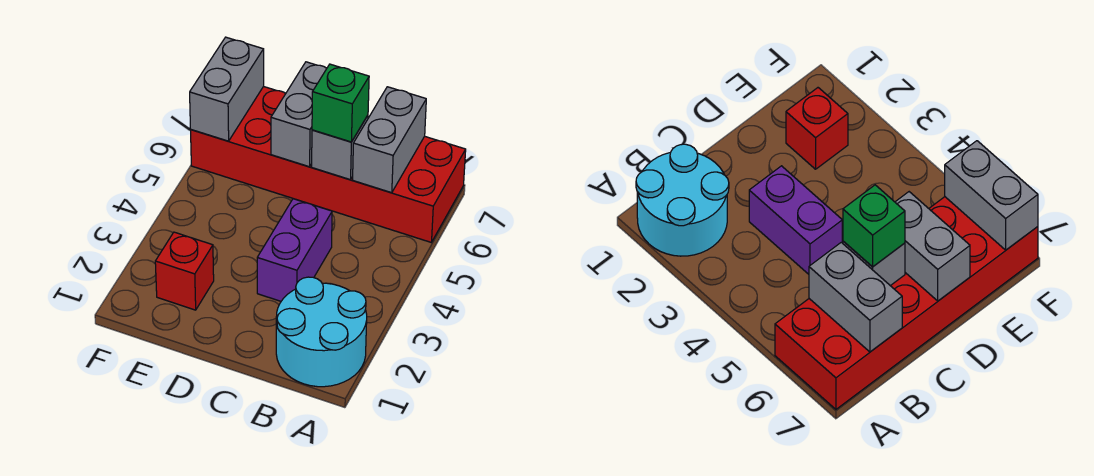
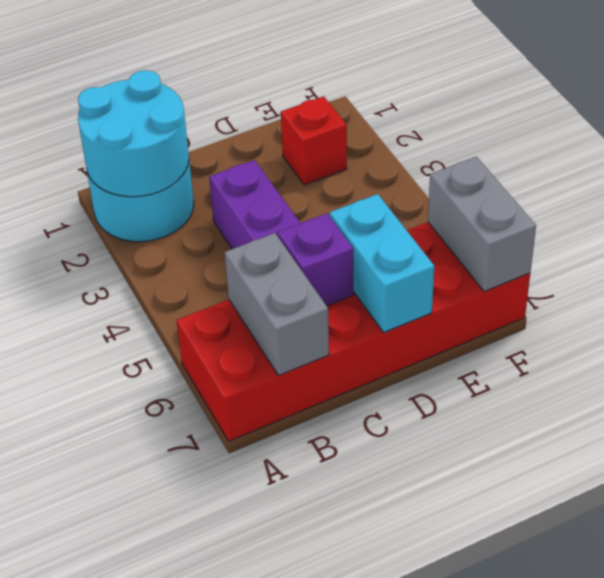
none -> cyan round brick A1:B2 level 2
grey brick C6 level 2 -> purple brick C6 level 2
green brick C6 level 3 -> none
grey brick D6:D7 level 2 -> cyan brick D6:D7 level 2

